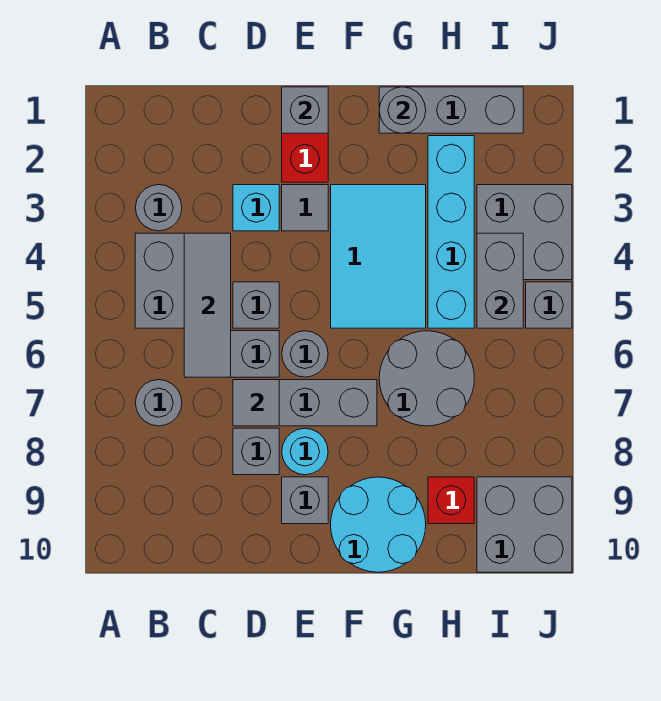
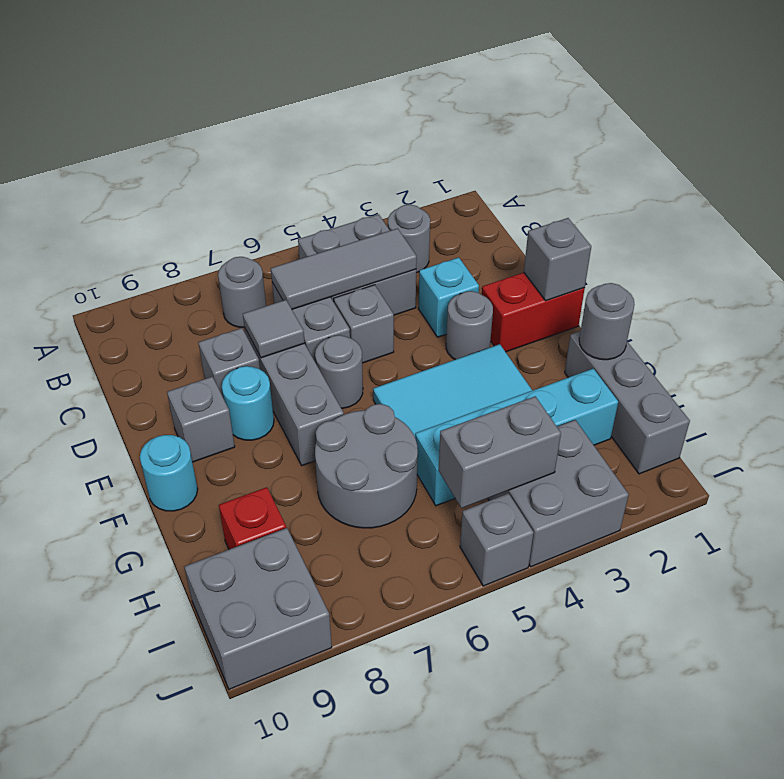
grey tile E3 level 1 -> grey round brick E3 level 1
cyan round brick F9:G10 level 1 -> cyan round brick F10 level 1

